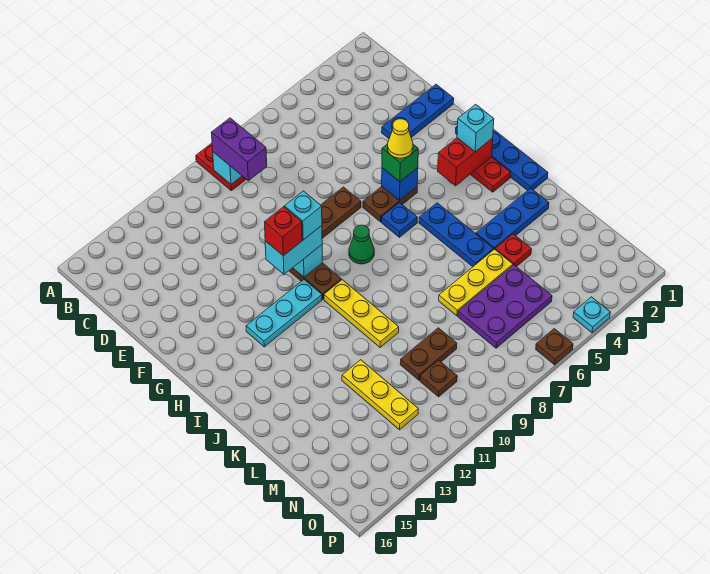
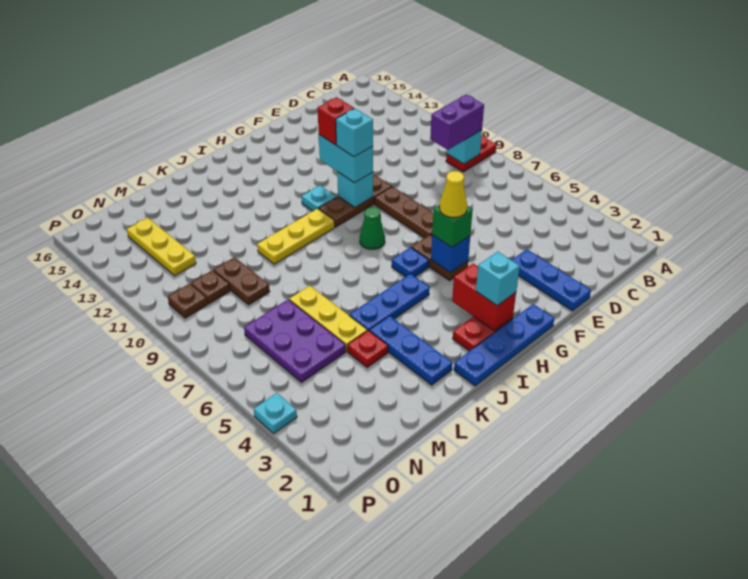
cyan plate H11:H13 level 1 -> cyan plate H11 level 1
yellow plate L12:N12 level 1 -> yellow plate N12:N14 level 1
brown plate P6 level 1 -> brown plate O10 level 1

